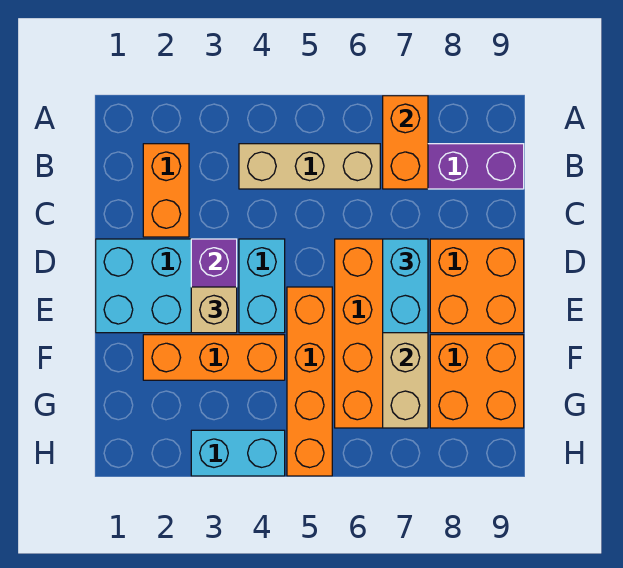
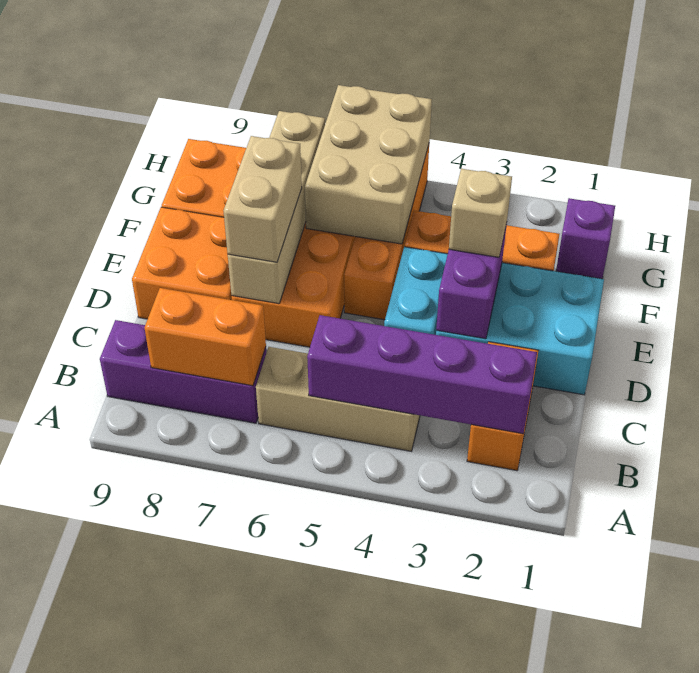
orange brick A7:B7 level 2 -> orange brick B7:B8 level 2
none -> purple brick B2:B5 level 2
cyan brick D7:E7 level 3 -> tan brick D7:E7 level 3
none -> tan brick F5:H6 level 2
none -> purple brick G1 level 1
cyan brick H3:H4 level 1 -> none

